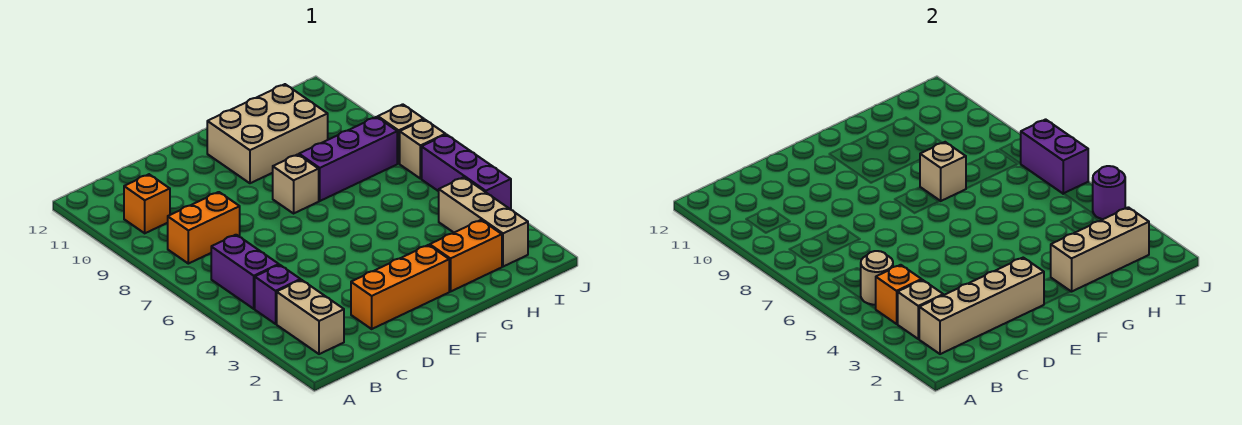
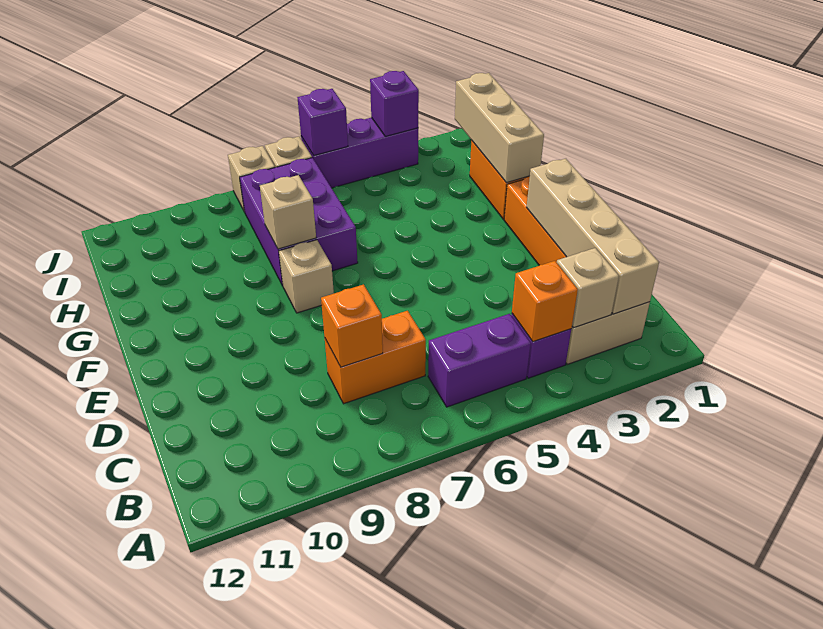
tan round brick B5 level 2 -> none
orange brick B8:C8 level 1 -> orange brick C7:C8 level 1
orange brick B10 level 1 -> orange brick C8 level 2
tan brick F10:H11 level 1 -> none
purple brick G8:I8 level 1 -> purple brick G7:I8 level 1
tan brick I2:I4 level 1 -> none
purple round brick J4 level 2 -> purple brick J4 level 2
purple brick J6:J7 level 2 -> purple brick J6 level 2

